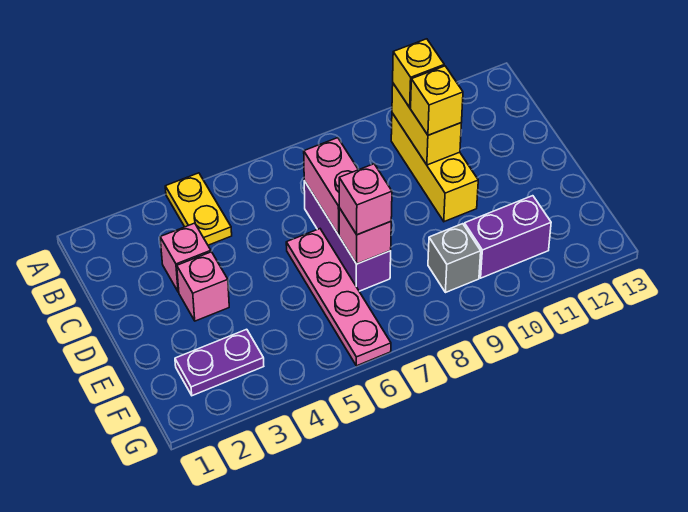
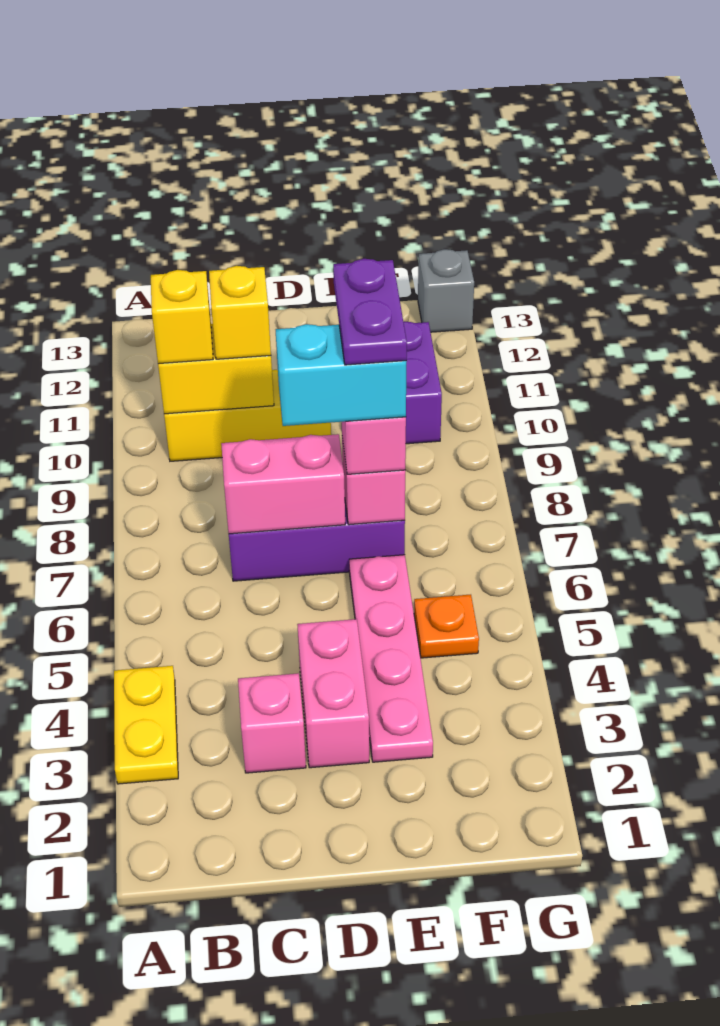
yellow plate A4:B4 level 1 -> yellow plate A3:A4 level 1
pink brick D3 level 1 -> pink brick D3:D4 level 1
pink plate D6:G6 level 1 -> pink plate E3:E6 level 1
none -> cyan brick D7:E7 level 4
purple plate F2:F3 level 1 -> purple plate E7:E8 level 5
none -> orange plate F5 level 1
grey brick F9 level 1 -> grey brick G13 level 1

